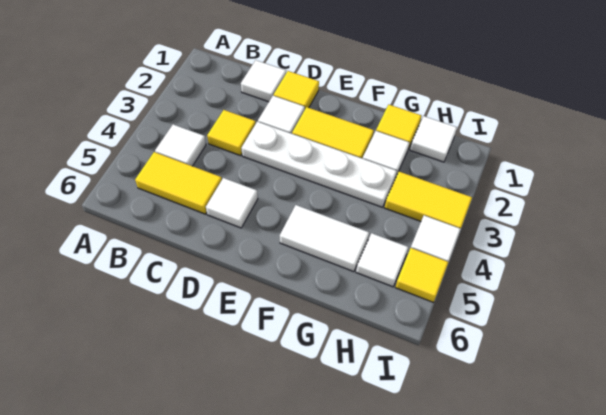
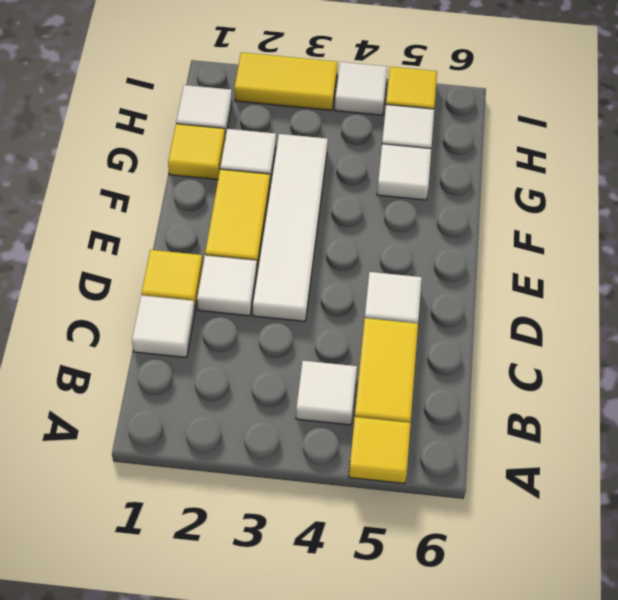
yellow tile C3 level 1 -> yellow tile A5 level 1
white plate D3:G3 level 1 -> white tile D3:G3 level 1
white tile F5:G5 level 1 -> white tile G5 level 1
yellow tile H3:I3 level 1 -> yellow tile I2:I3 level 1

